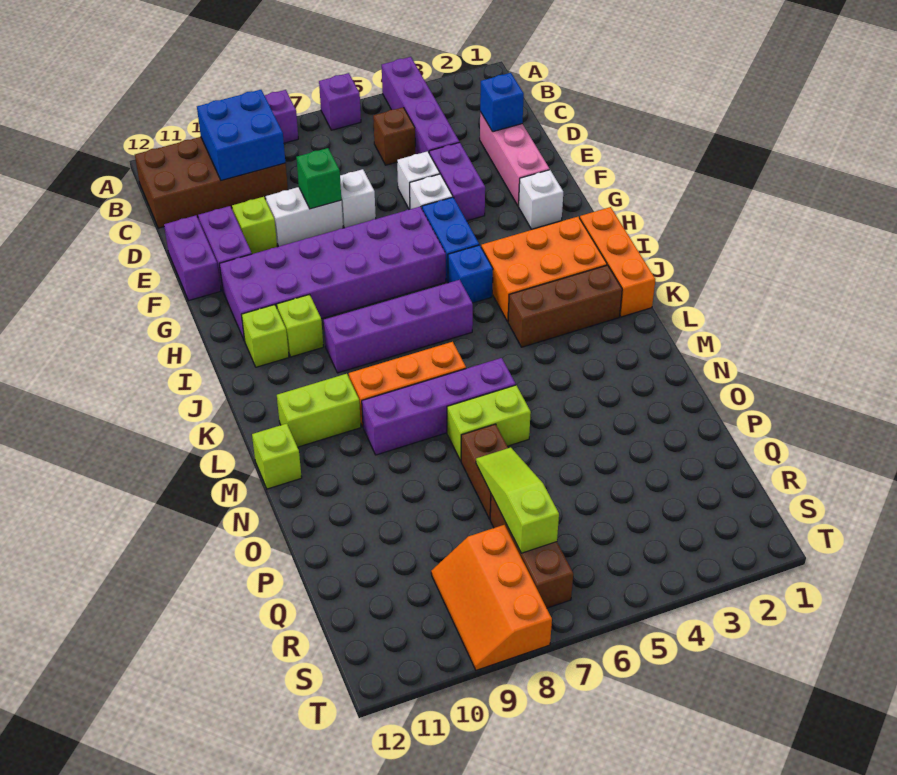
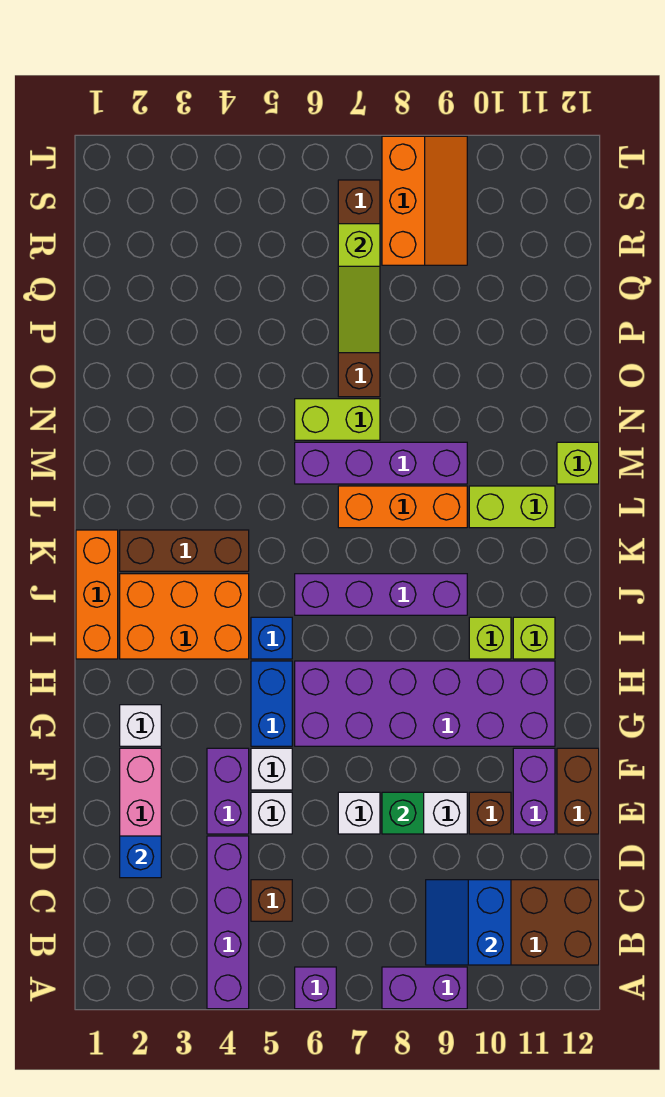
blue brick B9:C10 level 2 -> blue slope B9:C10 level 2 top 10
lime brick E10 level 1 -> brown brick E10 level 1
purple brick E12:F12 level 1 -> brown brick E12:F12 level 1

